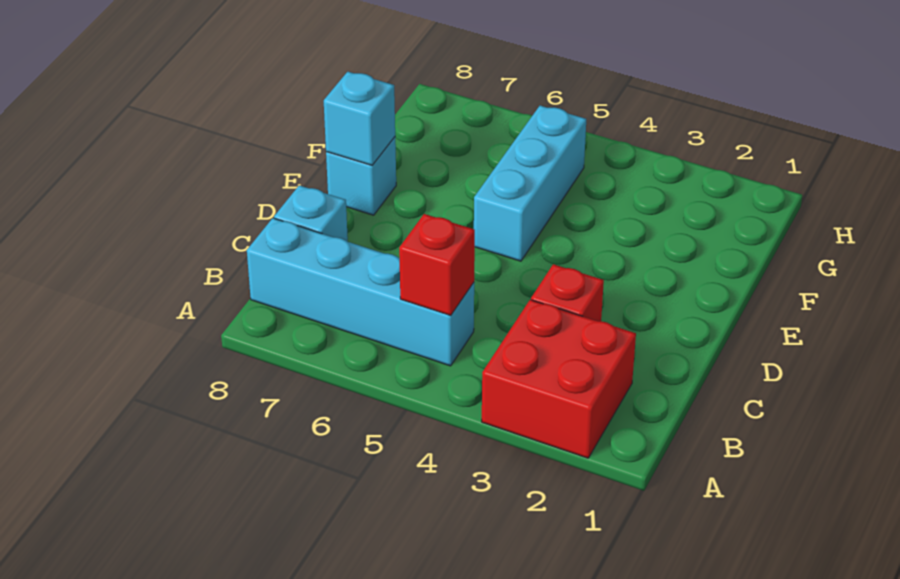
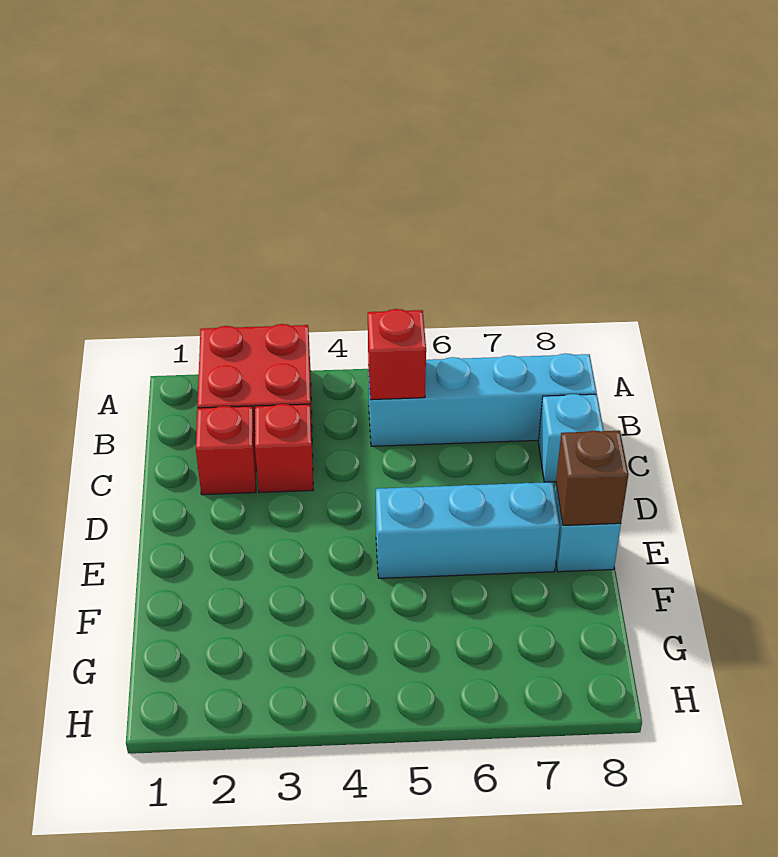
none -> red brick C2 level 1
cyan brick E5:G5 level 1 -> cyan brick E5:E7 level 1
cyan brick E8 level 2 -> brown brick E8 level 2

